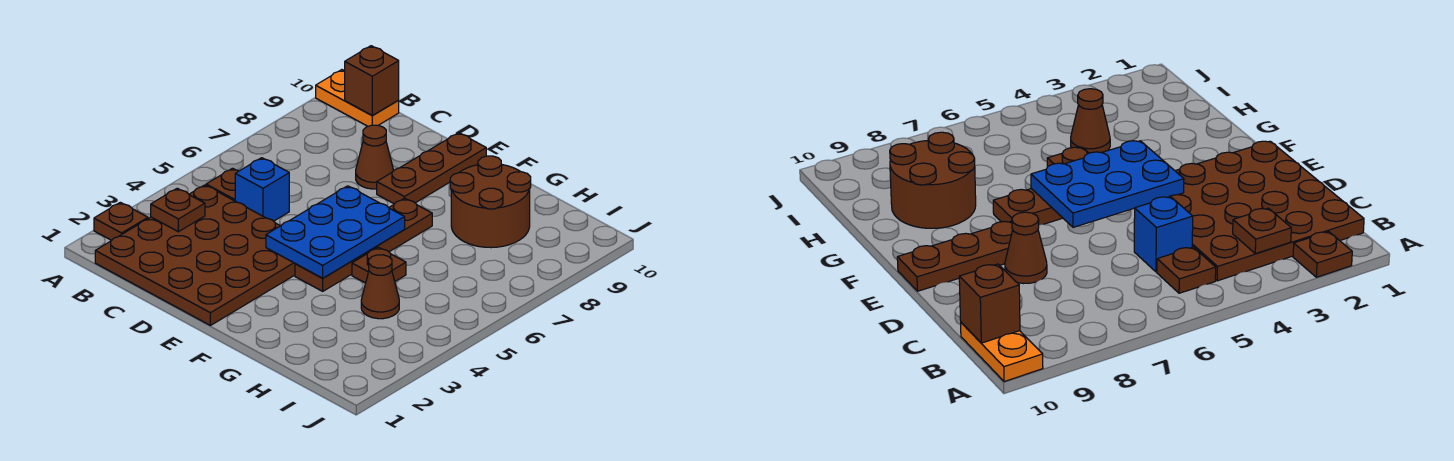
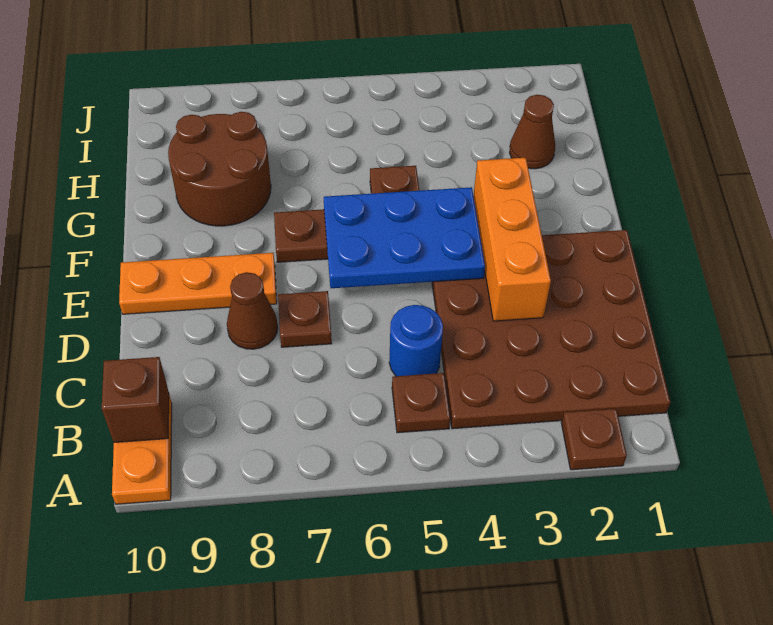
brown plate B3 level 2 -> brown plate D7 level 1
blue brick C5 level 1 -> blue round brick C5 level 1
none -> orange brick D3:F3 level 2
brown plate E8:E10 level 1 -> orange plate E8:E10 level 1
brown cone H4 level 1 -> brown cone H2 level 1

